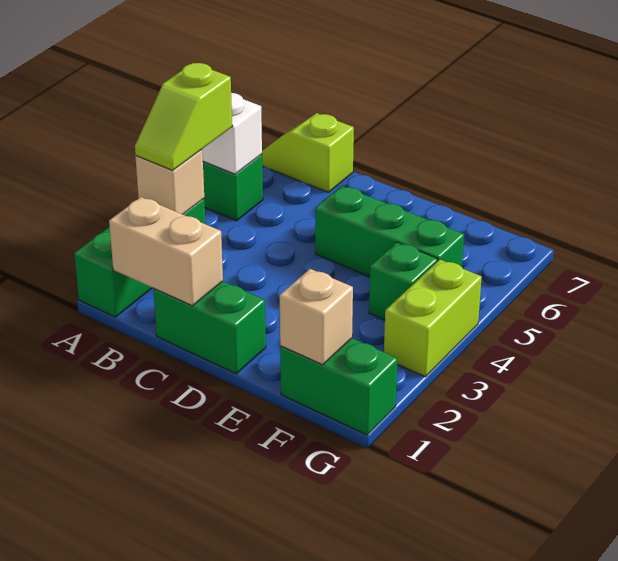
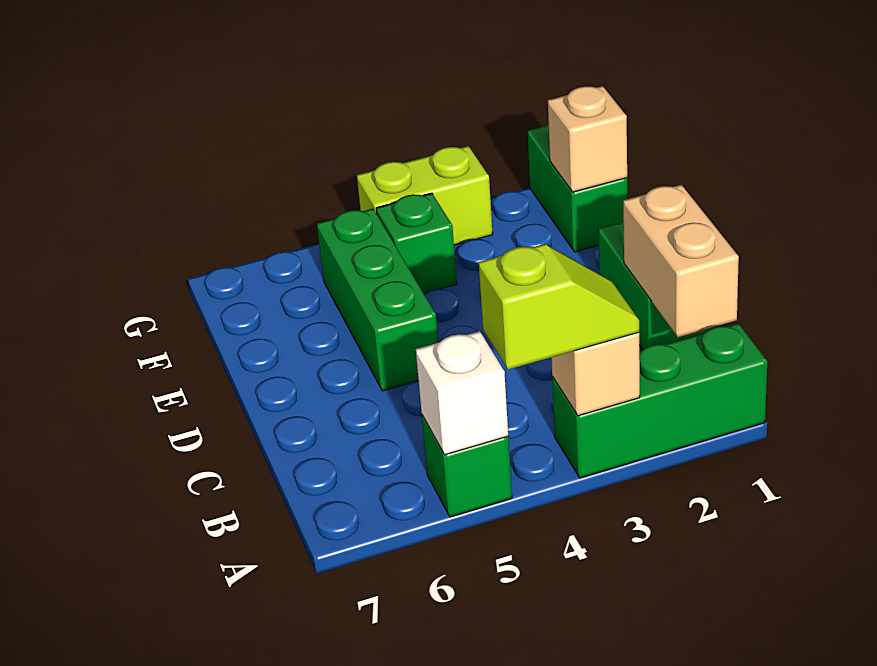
lime slope A7:B7 level 1 top B -> none

